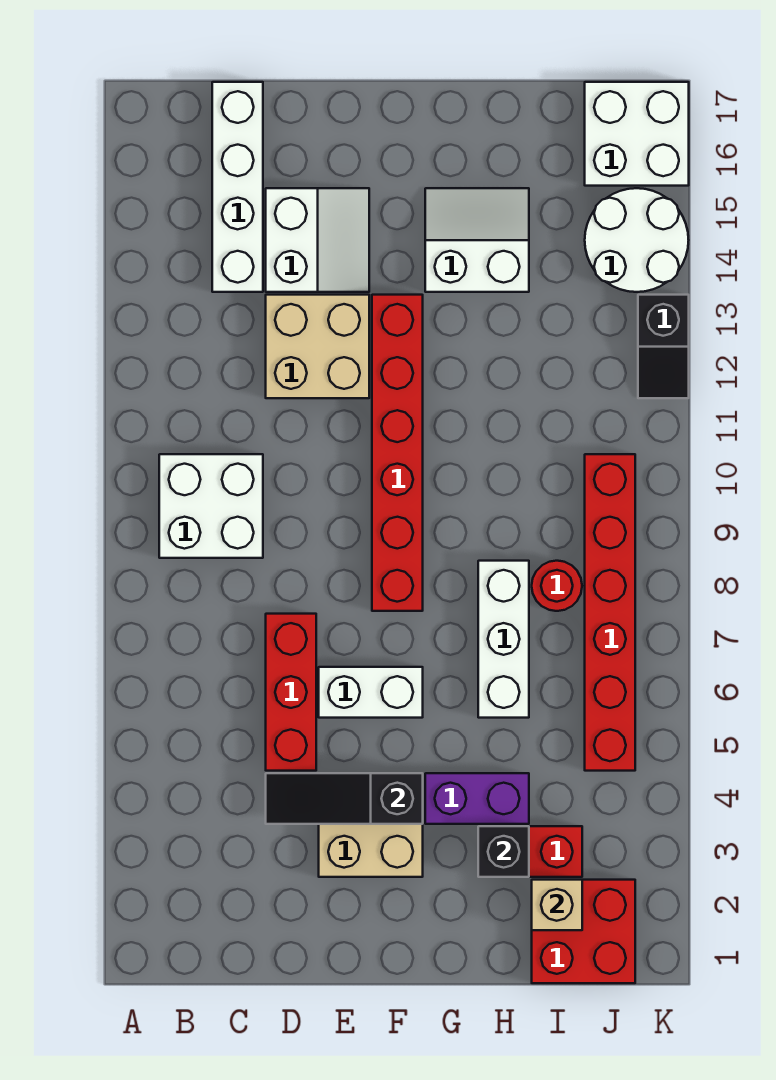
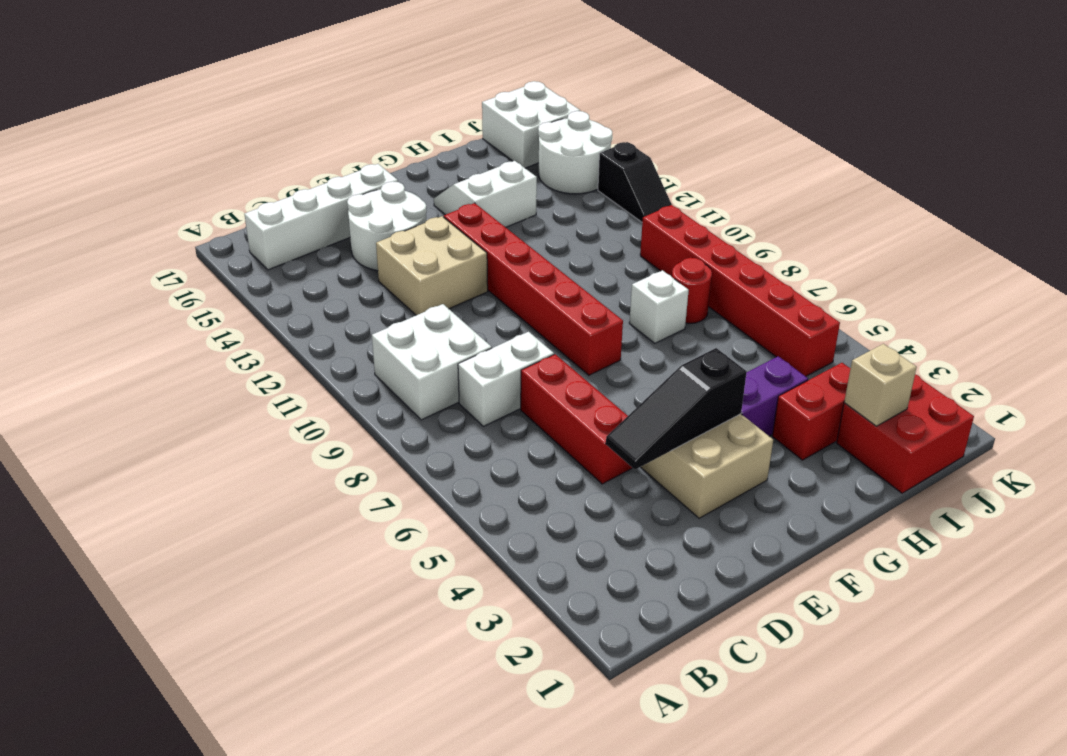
white brick C14:C17 level 1 -> white brick B16:E16 level 1
white slope D14:E15 level 1 top D -> white round brick D14:E15 level 1
white brick E6:F6 level 1 -> white brick C8:D8 level 1
black brick H3 level 2 -> none
white brick H6:H8 level 1 -> white brick H8 level 1

